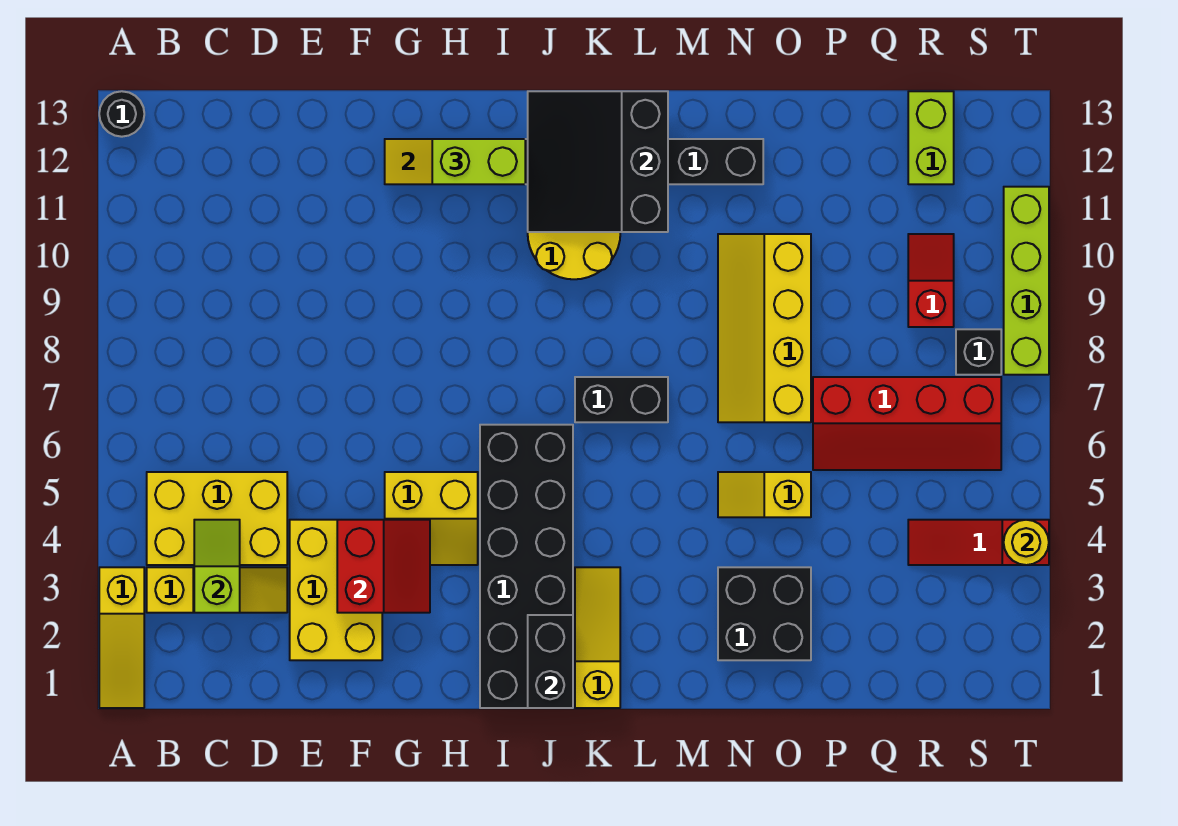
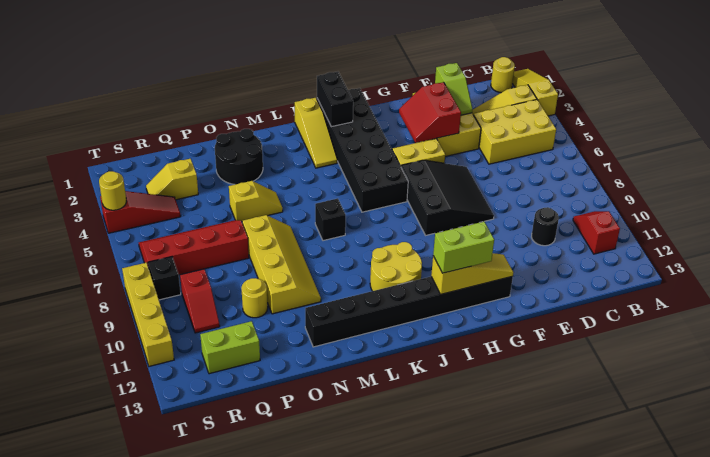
black round brick A13 level 1 -> black round brick D10 level 1
none -> yellow round brick B1 level 1
none -> red slope B10:B11 level 1 top 11
lime slope C3:C4 level 2 top 3 -> lime slope E2:E3 level 2 top 2
black slope J11:L13 level 2 top L -> black slope F6:H8 level 1 top H
black brick K7:L7 level 1 -> black brick L7 level 1
black brick N2:O3 level 1 -> black round brick N2:O3 level 1
none -> yellow round brick P10 level 1
none -> yellow slope Q3:R3 level 1 top Q
lime brick R12:R13 level 1 -> lime brick Q12:R12 level 1
lime brick T8:T11 level 1 -> yellow brick T8:T11 level 1

